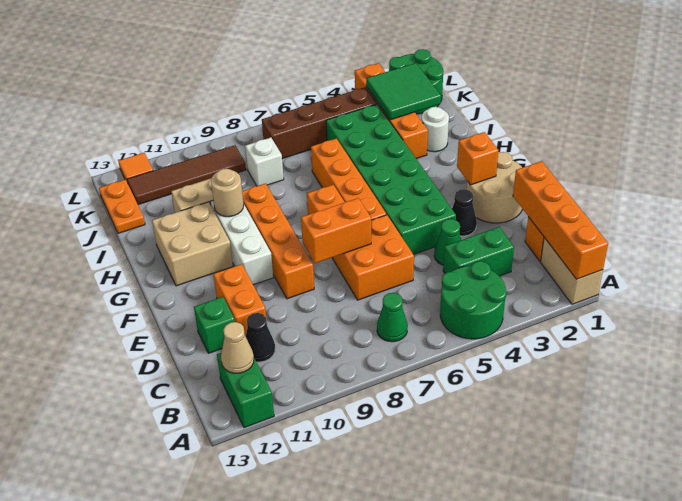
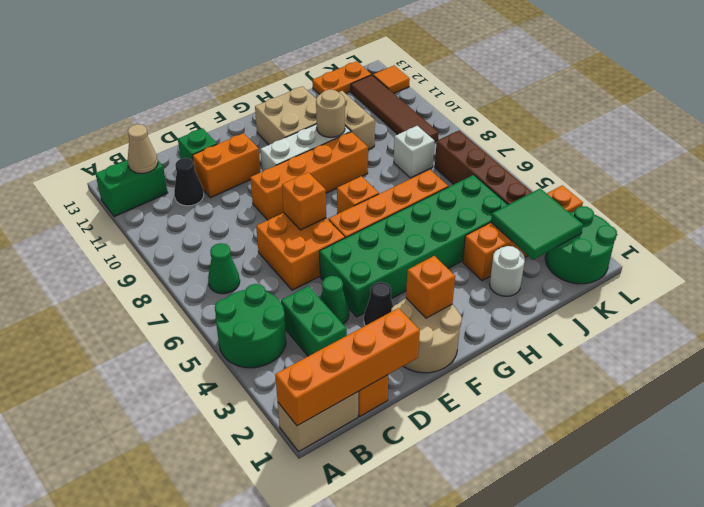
orange brick E7:E8 level 2 -> orange brick E7 level 2

